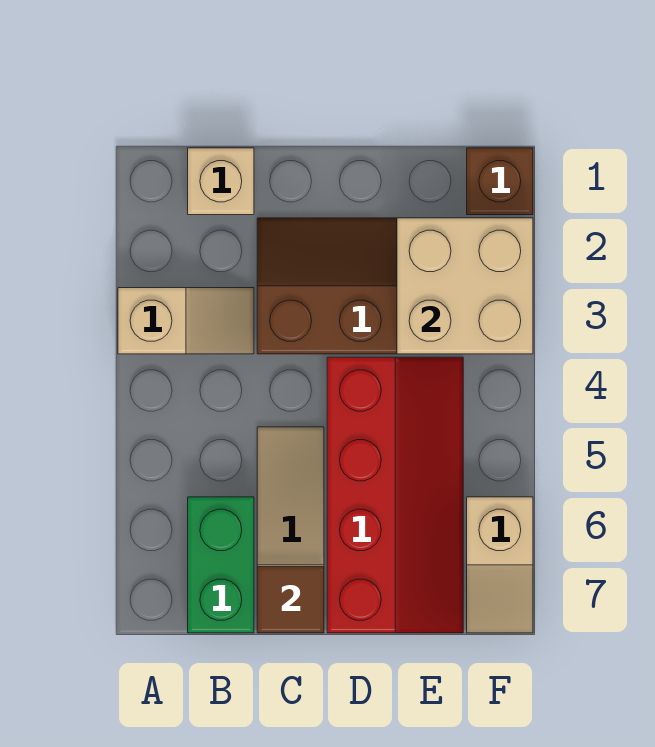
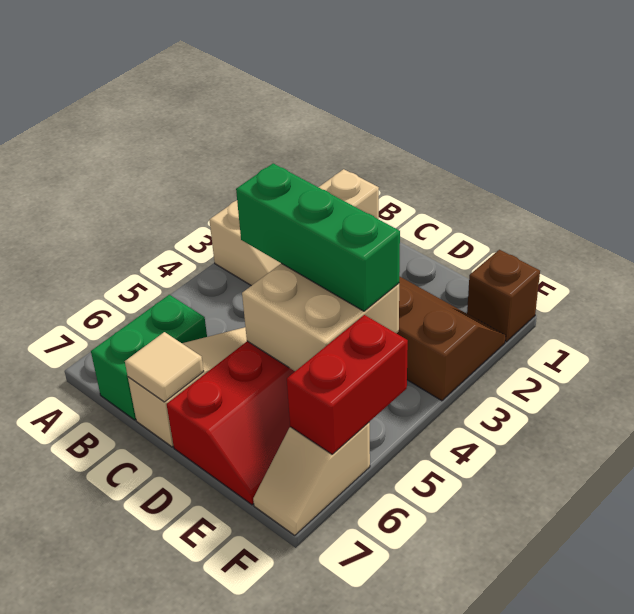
none -> green brick C4:E4 level 3
brown tile C7 level 2 -> tan tile C7 level 2
tan brick E2:F3 level 2 -> tan brick D4:E5 level 2
none -> red brick F5:F6 level 2

